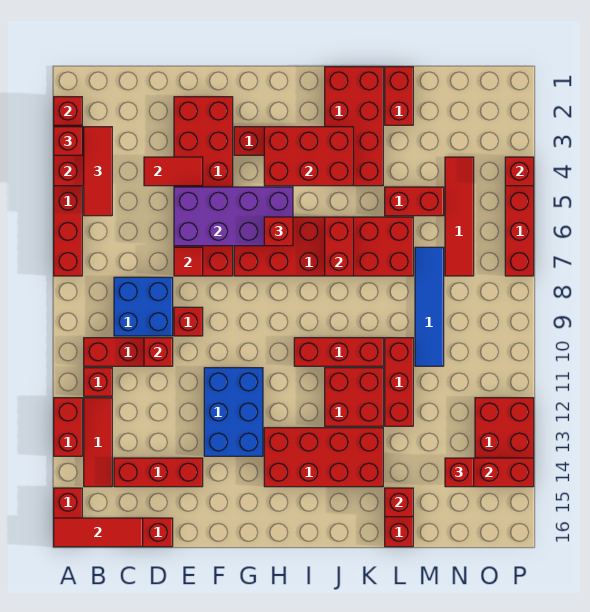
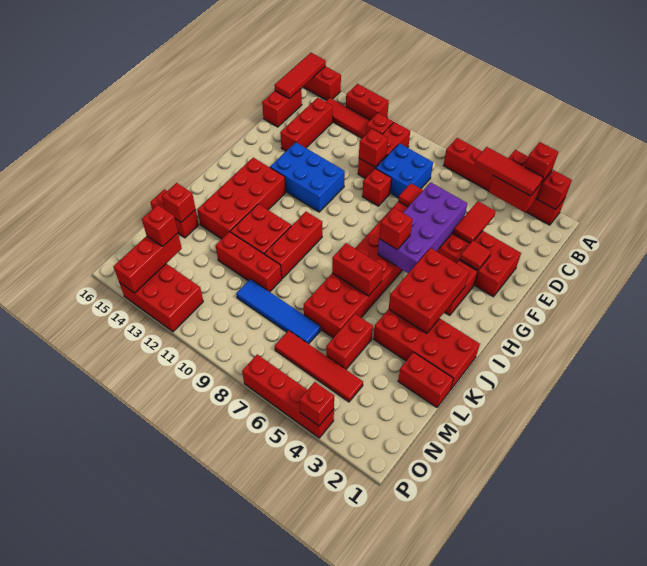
none -> red tile F3 level 2

